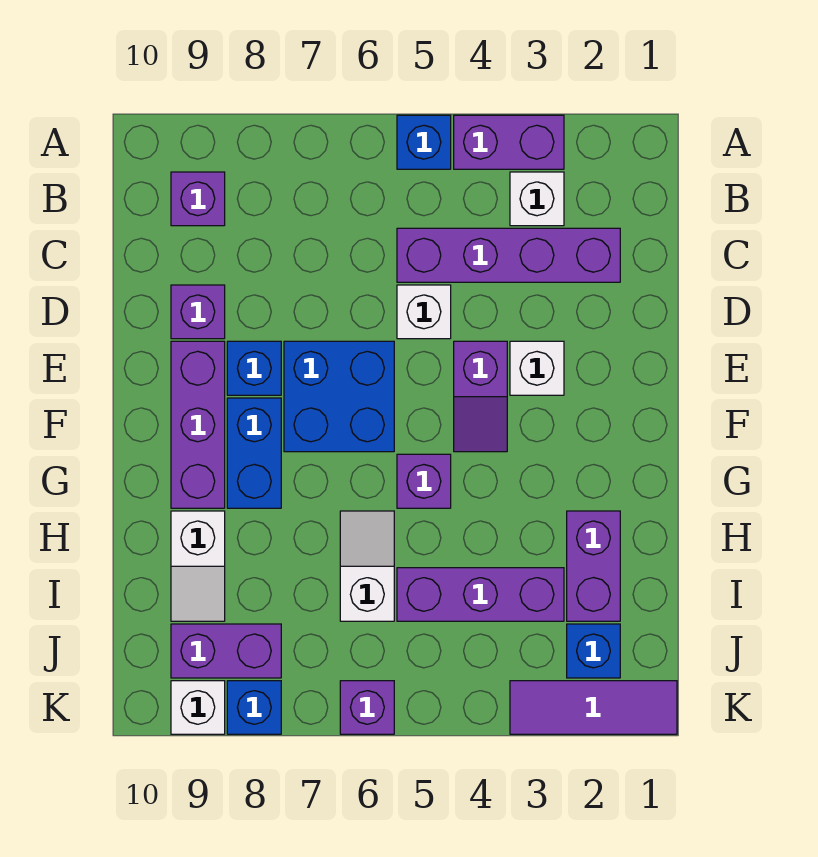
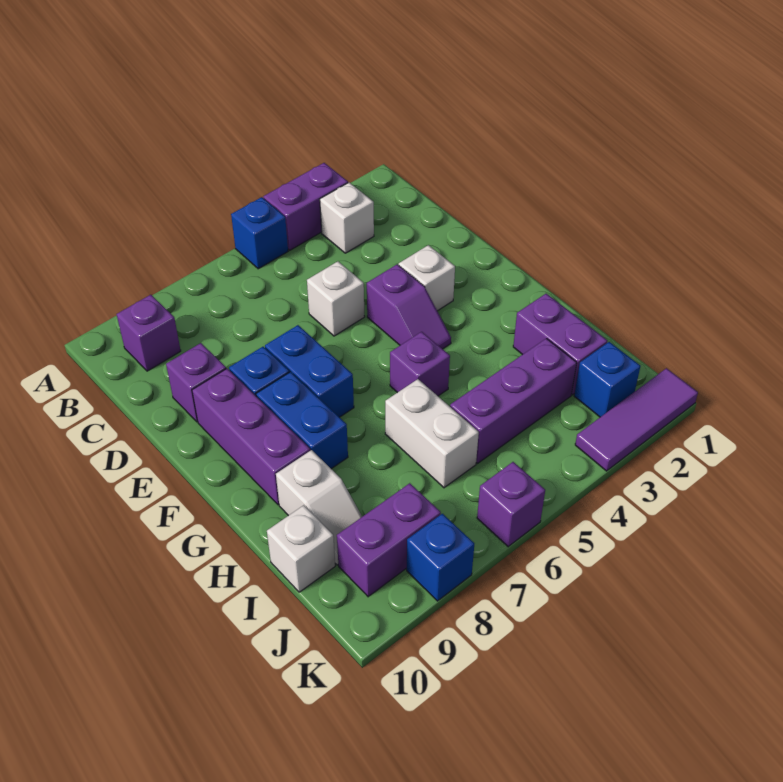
purple brick C2:C5 level 1 -> none
blue brick E6:F7 level 1 -> blue brick E7:F7 level 1
white slope H6:I6 level 1 top I -> white brick H6:I6 level 1
white brick K9 level 1 -> white brick I10 level 1

